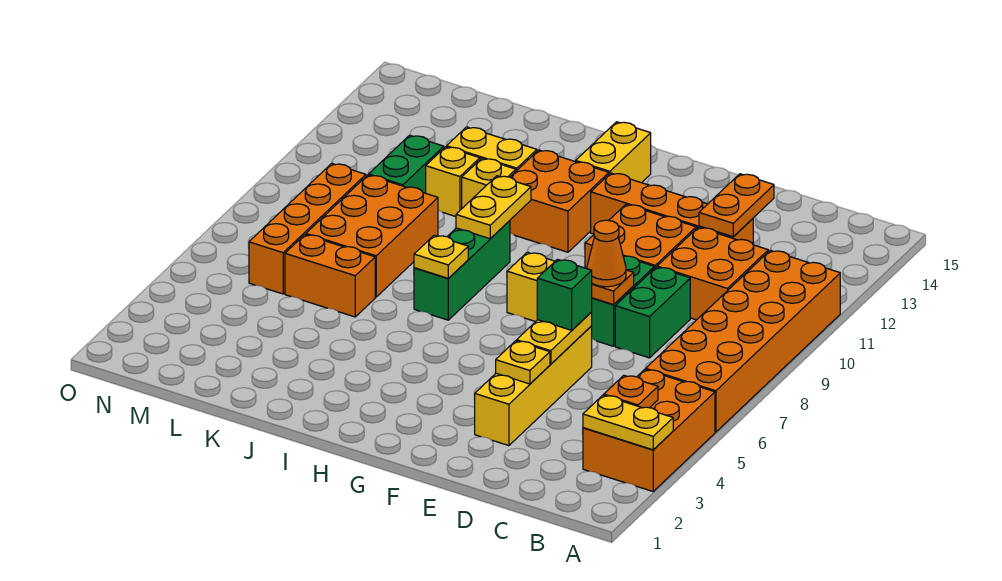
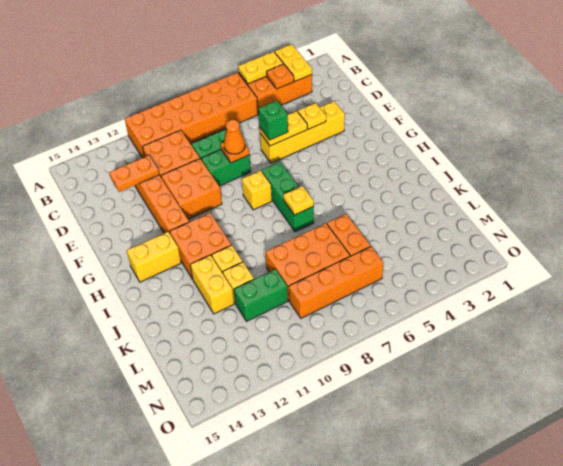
green brick I7:I9 level 1 -> green brick G7:I7 level 1
yellow plate I9:I10 level 2 -> yellow plate A4:A5 level 2

